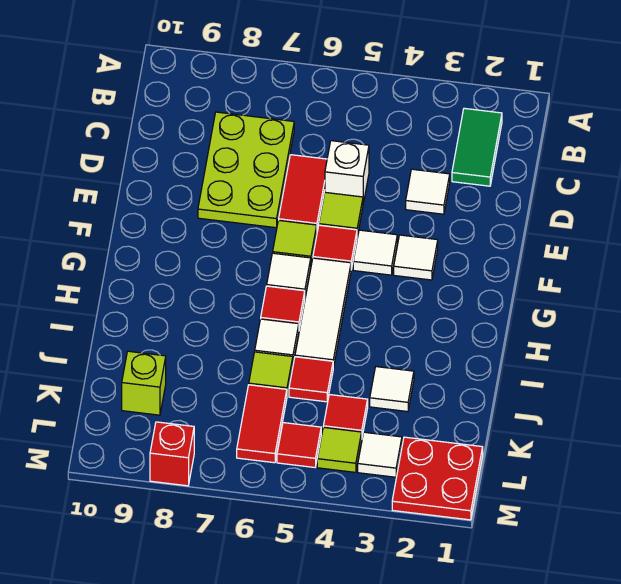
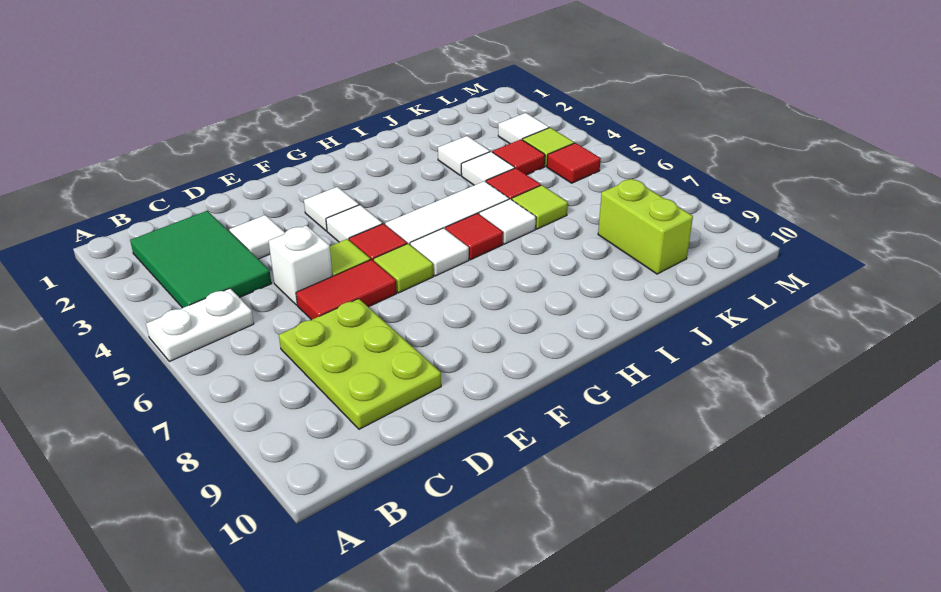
none -> white plate A5:B5 level 1
green tile B2:C2 level 1 -> green tile B2:C4 level 1
lime plate C7:E8 level 1 -> lime plate C7:D9 level 1
none -> white tile J4 level 1
red tile K6:L6 level 1 -> none
lime brick K9 level 1 -> lime brick K8:K9 level 1
red plate L1:M2 level 1 -> none
red brick M8 level 1 -> none

